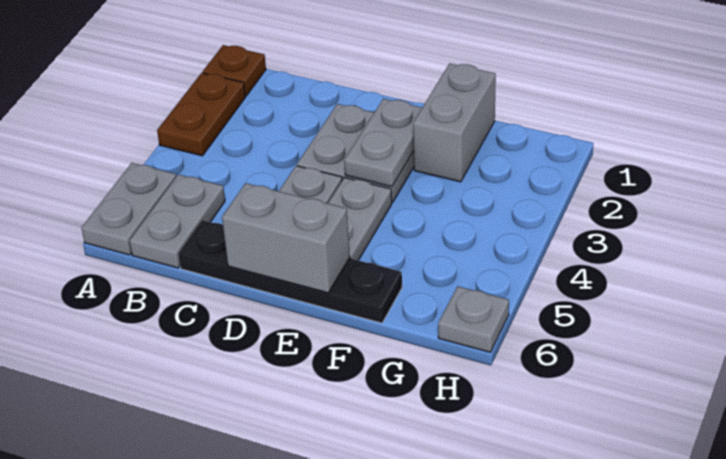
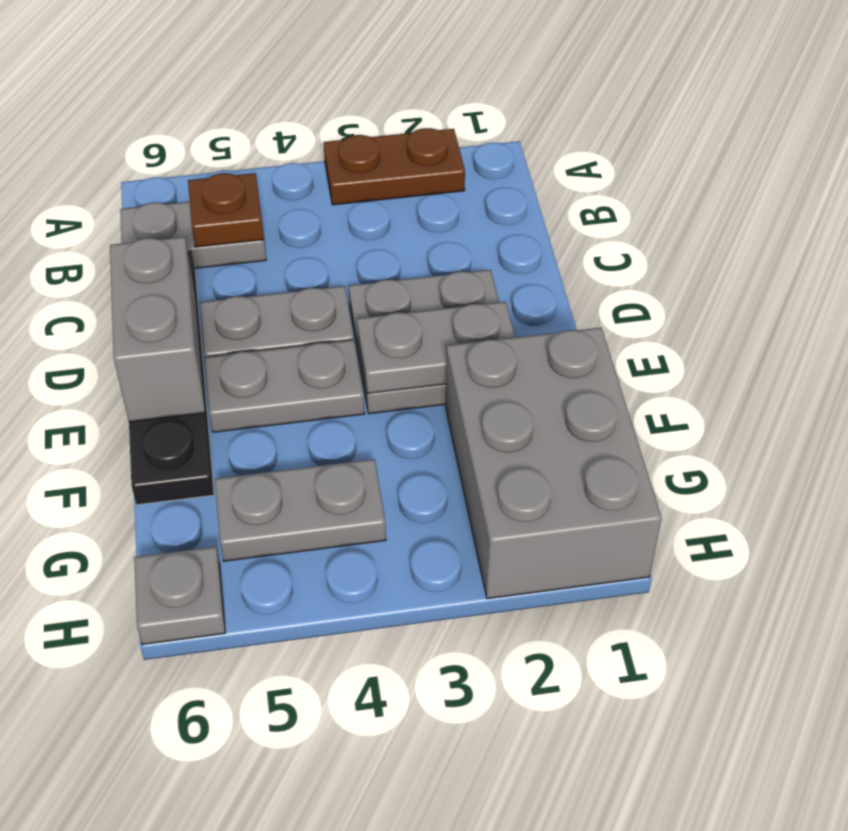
brown plate A1 level 1 -> brown plate B5 level 2
grey plate A5:A6 level 1 -> grey plate G4:G5 level 1
grey brick F1:F2 level 1 -> grey brick F1:H2 level 1

